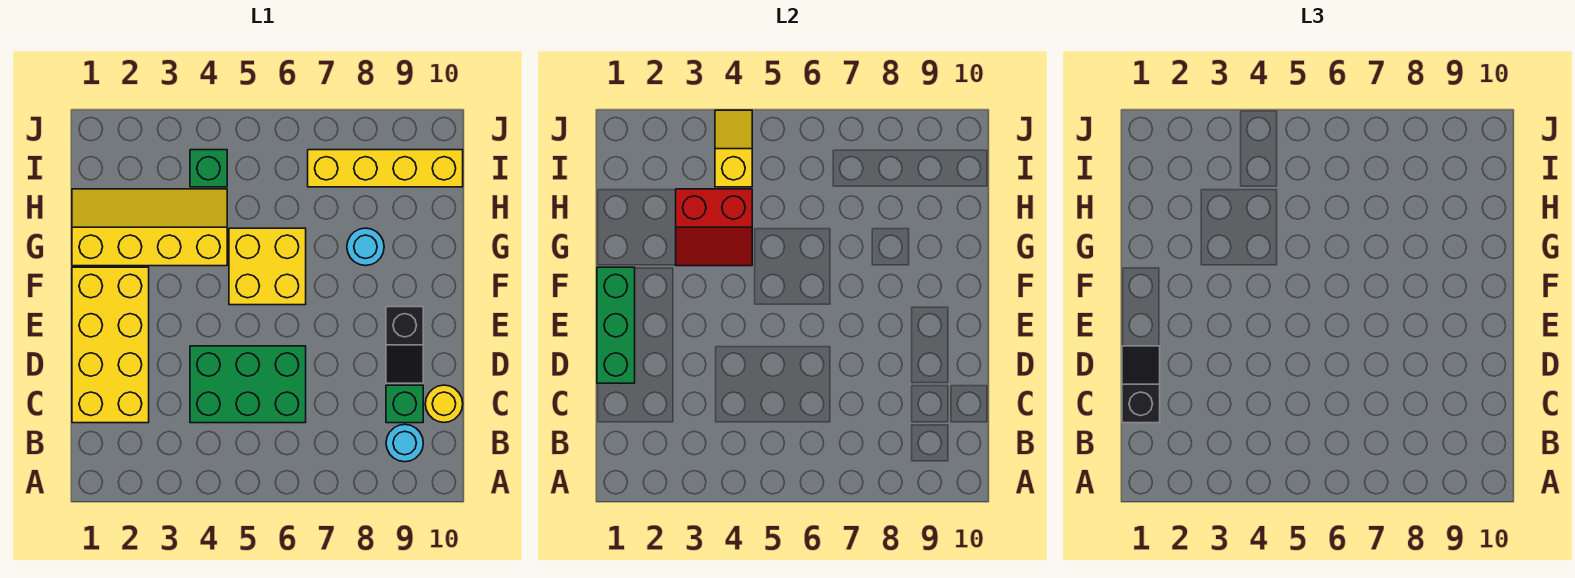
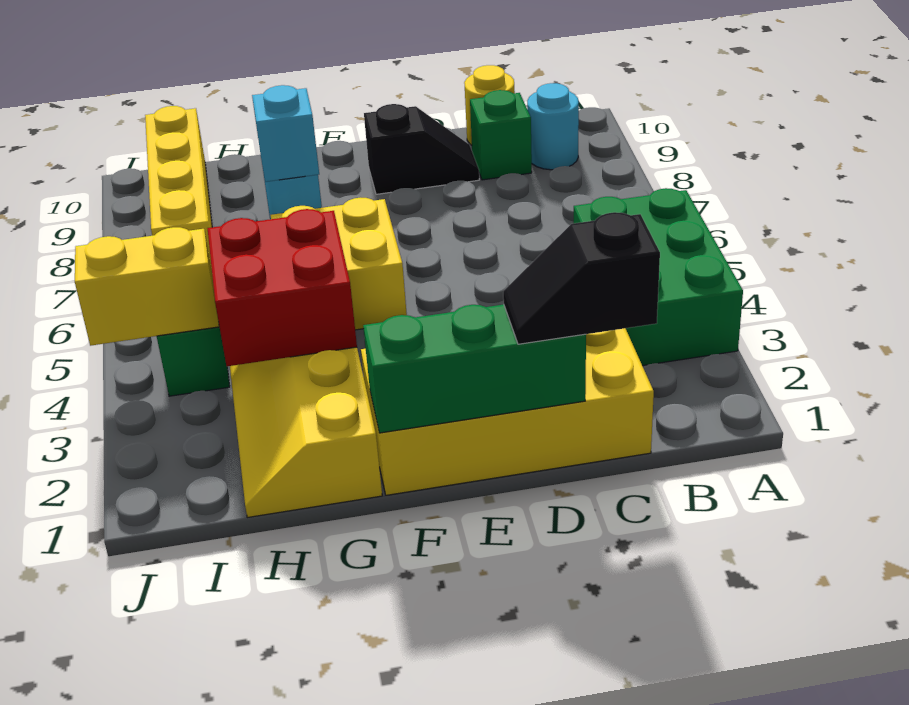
green brick C4:D6 level 1 -> green brick A3:B5 level 1
red slope G3:H4 level 2 top H -> red brick G3:H4 level 2
none -> cyan brick G8 level 2
yellow slope I4:J4 level 2 top I -> yellow brick I4:J4 level 2

